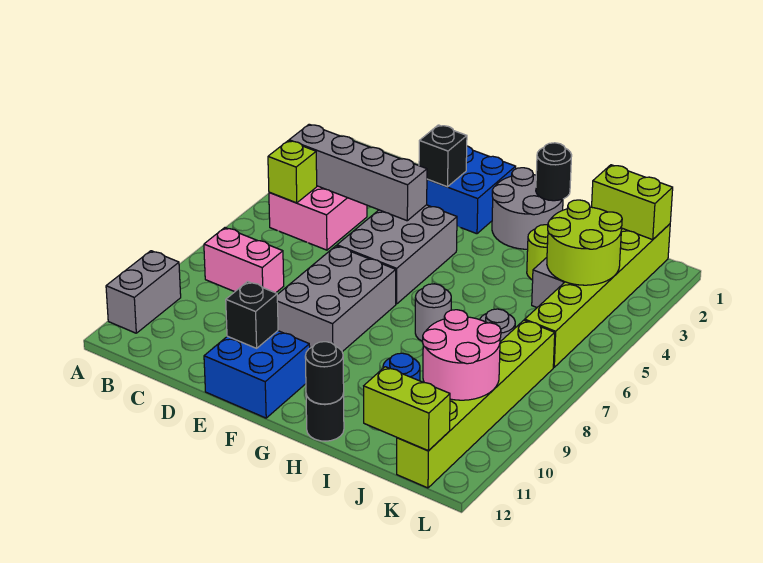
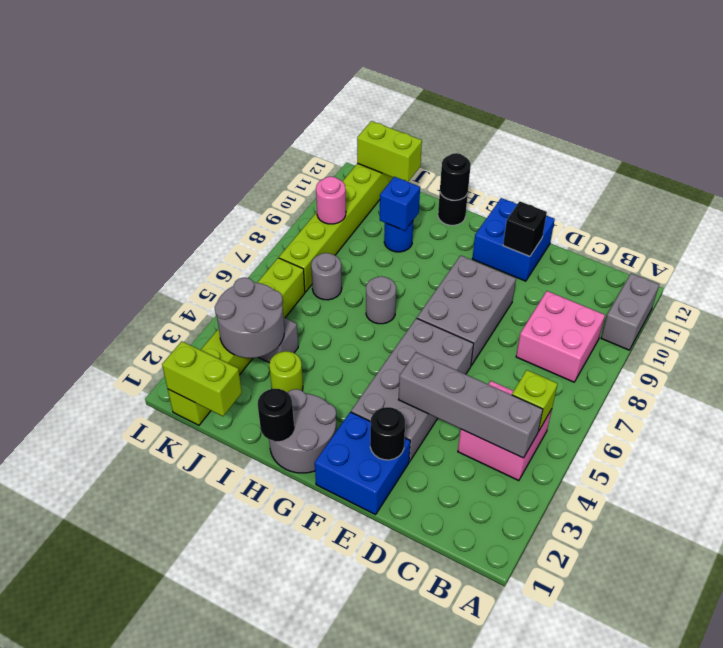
pink brick B8:C8 level 1 -> pink brick B8:C9 level 1
black brick E2 level 2 -> black round brick E2 level 2
grey brick E4:F6 level 1 -> grey brick E3:F6 level 1
none -> blue brick I10 level 2
lime round brick J3:K4 level 2 -> grey round brick J3:K4 level 2
pink round brick J9:K10 level 2 -> pink round brick K9 level 2

